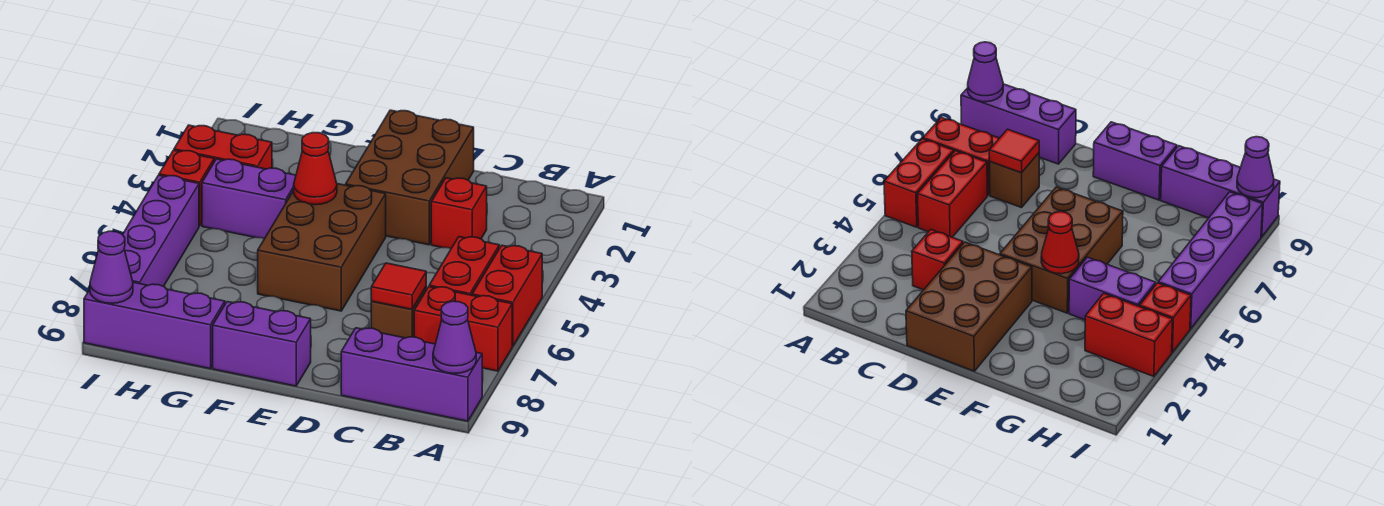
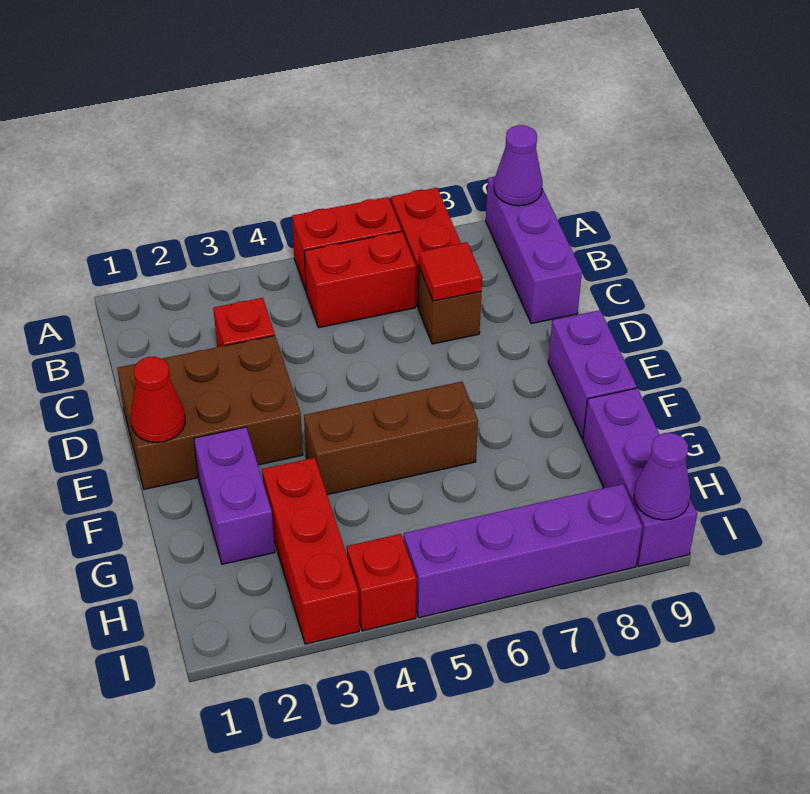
brown brick E4:F6 level 1 -> brown brick F4:F6 level 1
red cone F4 level 2 -> red cone E1 level 2
purple brick G4:H4 level 1 -> purple brick F2:G2 level 1
red brick H3:I3 level 1 -> red brick G3:I3 level 1

